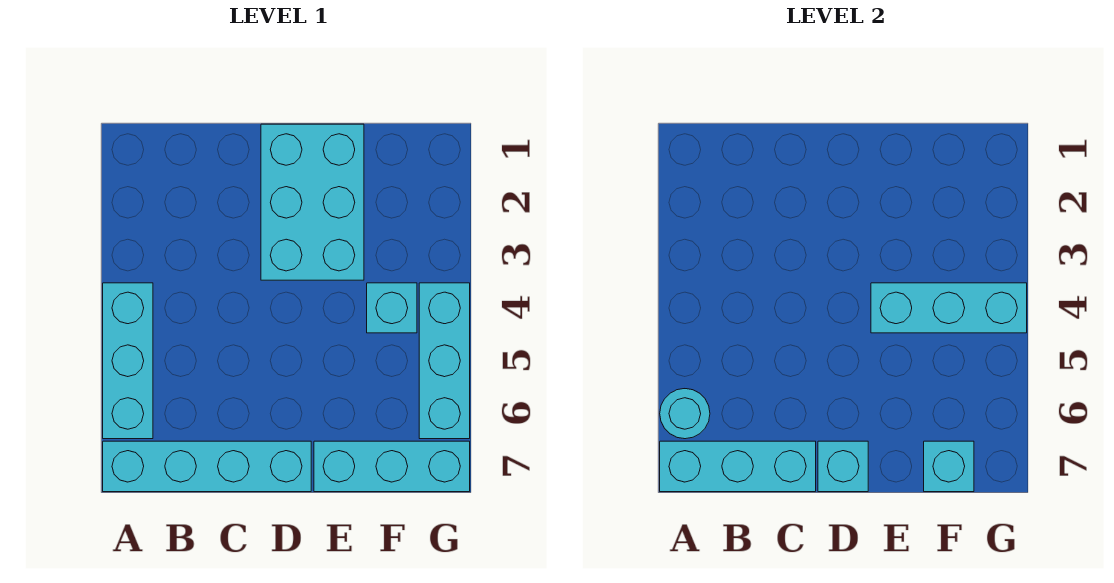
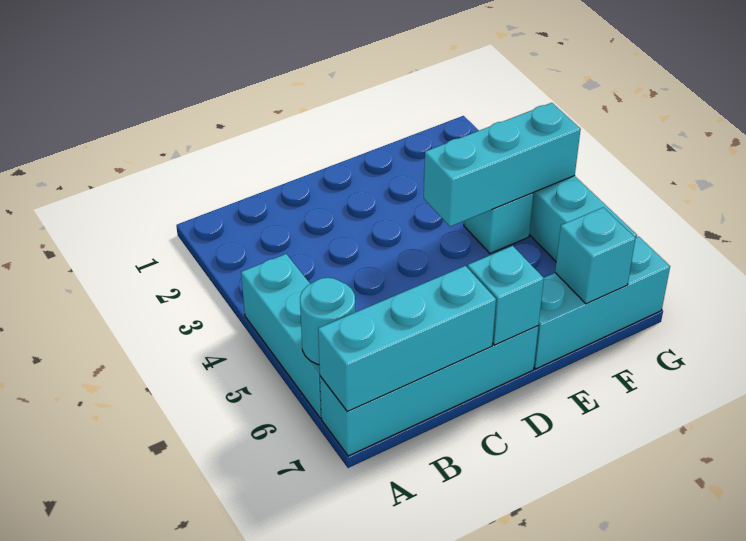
cyan brick D1:E3 level 1 -> none

